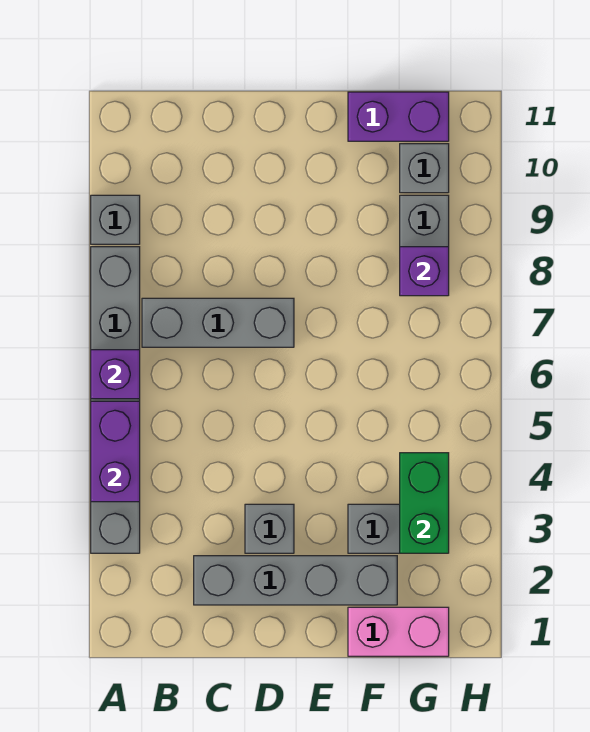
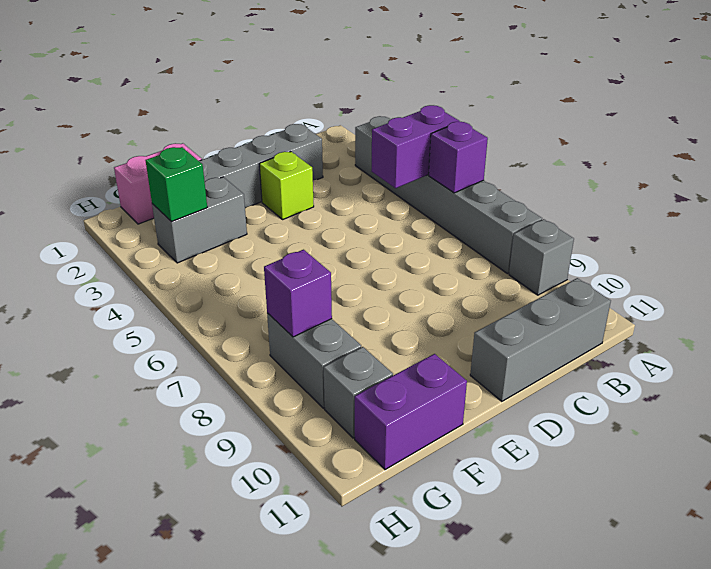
purple brick A4:A5 level 2 -> purple brick A5:B5 level 2
grey brick B7:D7 level 1 -> grey brick B11:D11 level 1
grey brick D3 level 1 -> lime brick D3 level 1
green brick G3:G4 level 2 -> green brick G3 level 2

